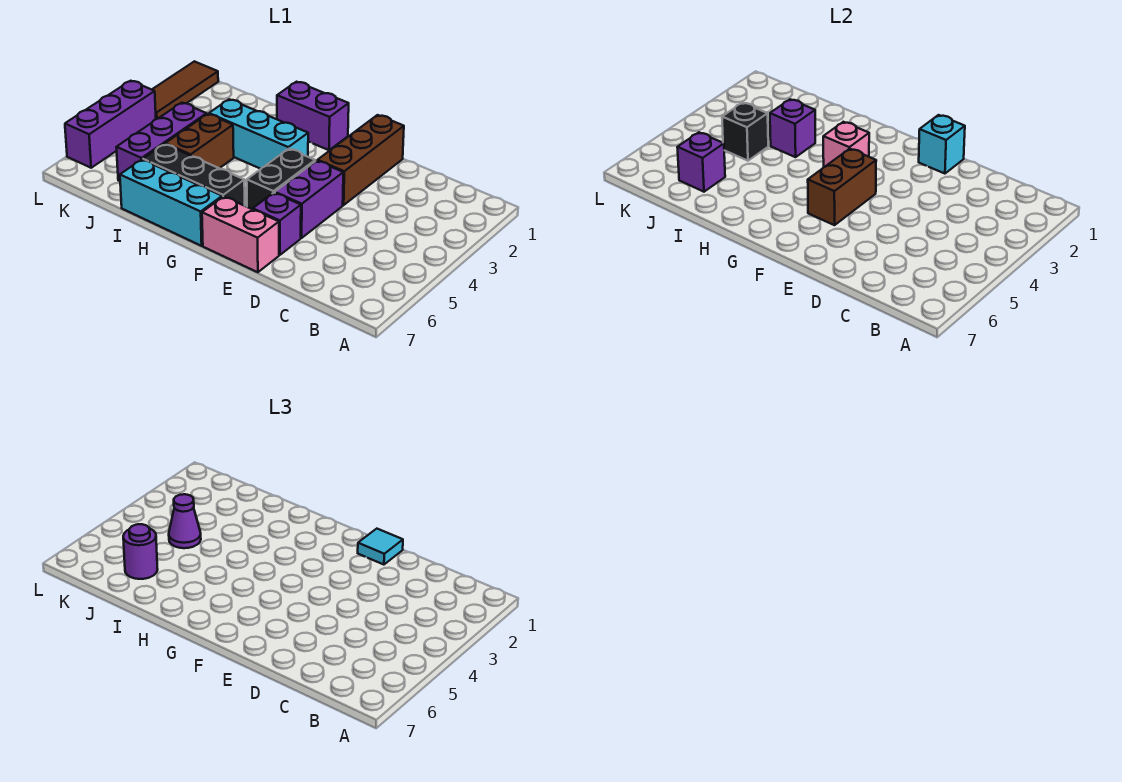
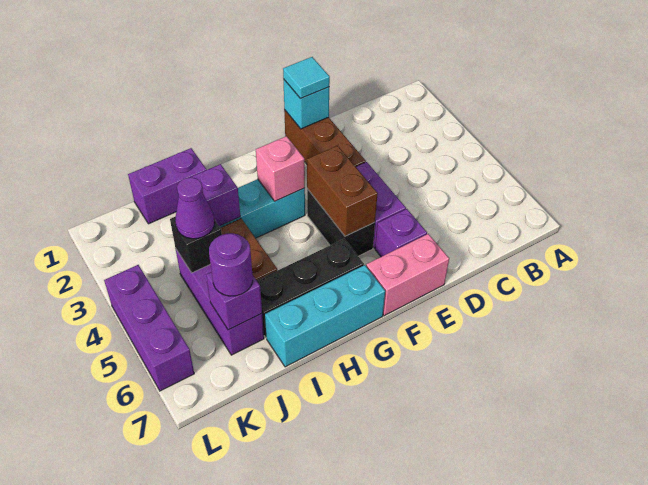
purple brick G1:H1 level 1 -> purple brick I1:J1 level 1
brown tile L1:L3 level 1 -> none

